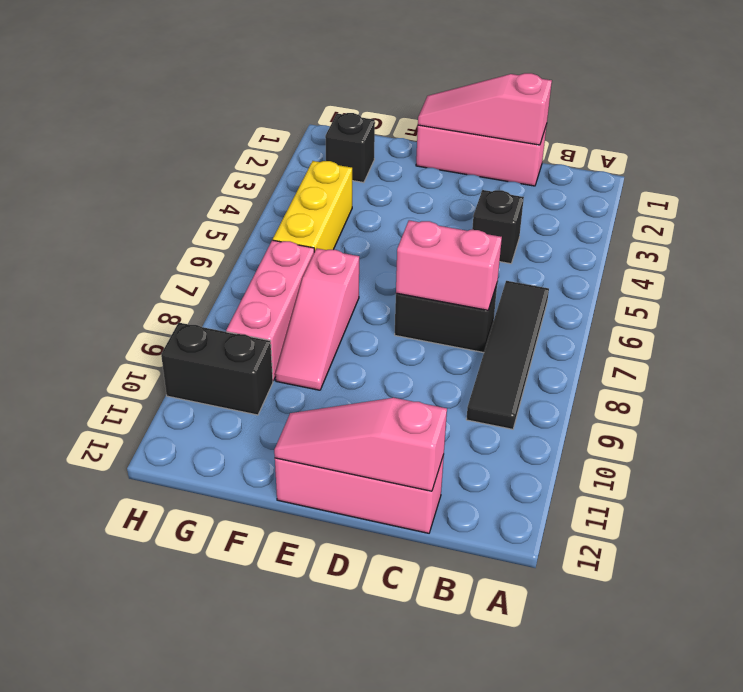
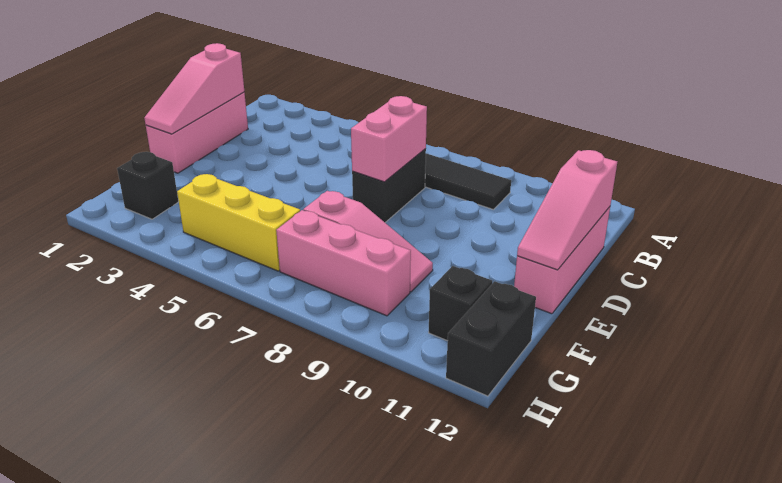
black brick C4 level 1 -> black brick G11 level 1
black brick G10:H10 level 1 -> black brick G12:H12 level 1

